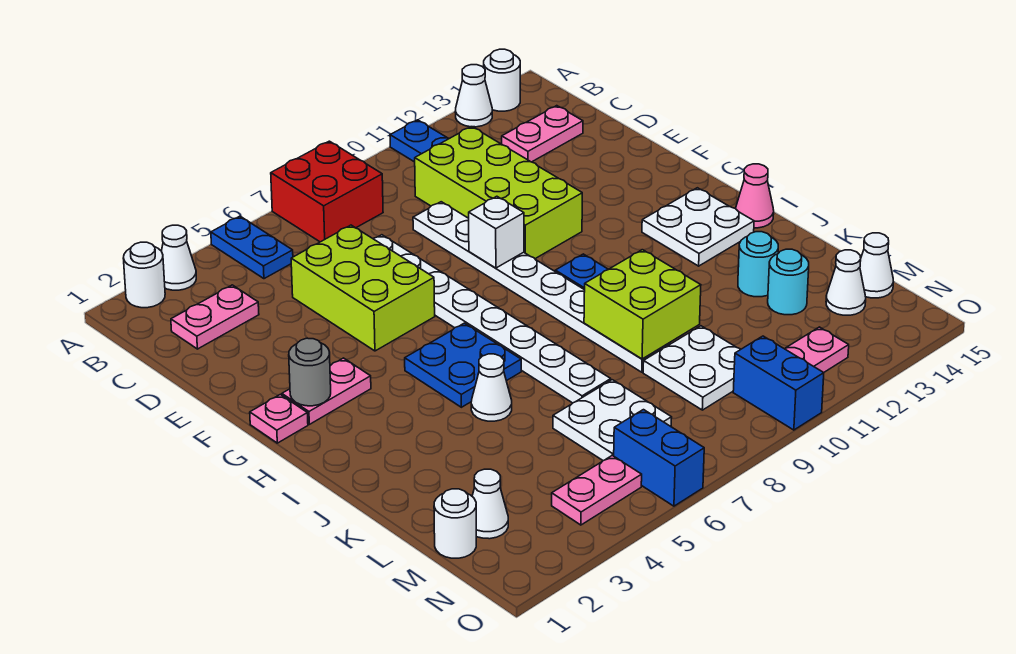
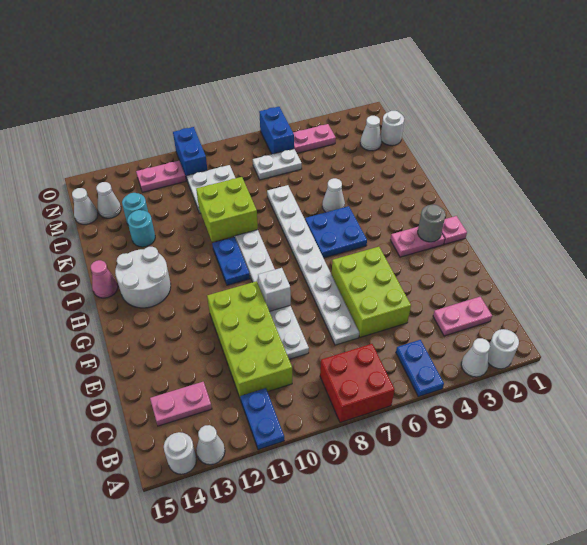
white plate H13:I14 level 1 -> white round brick H13:I14 level 1
white plate L6:M7 level 1 -> white plate M6:M7 level 1

